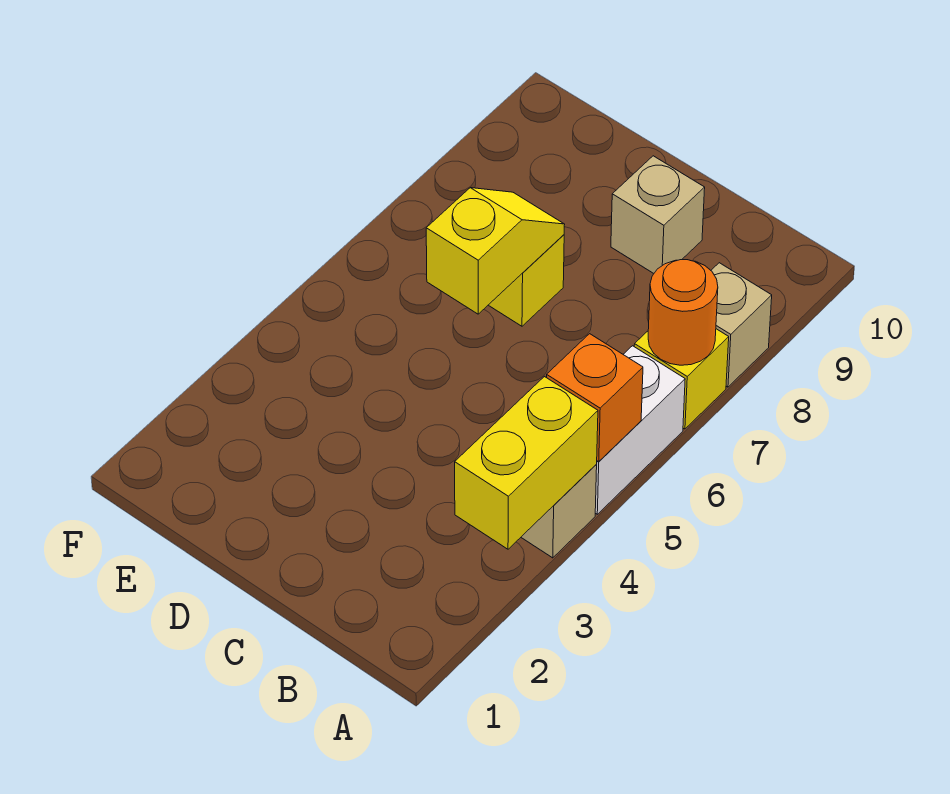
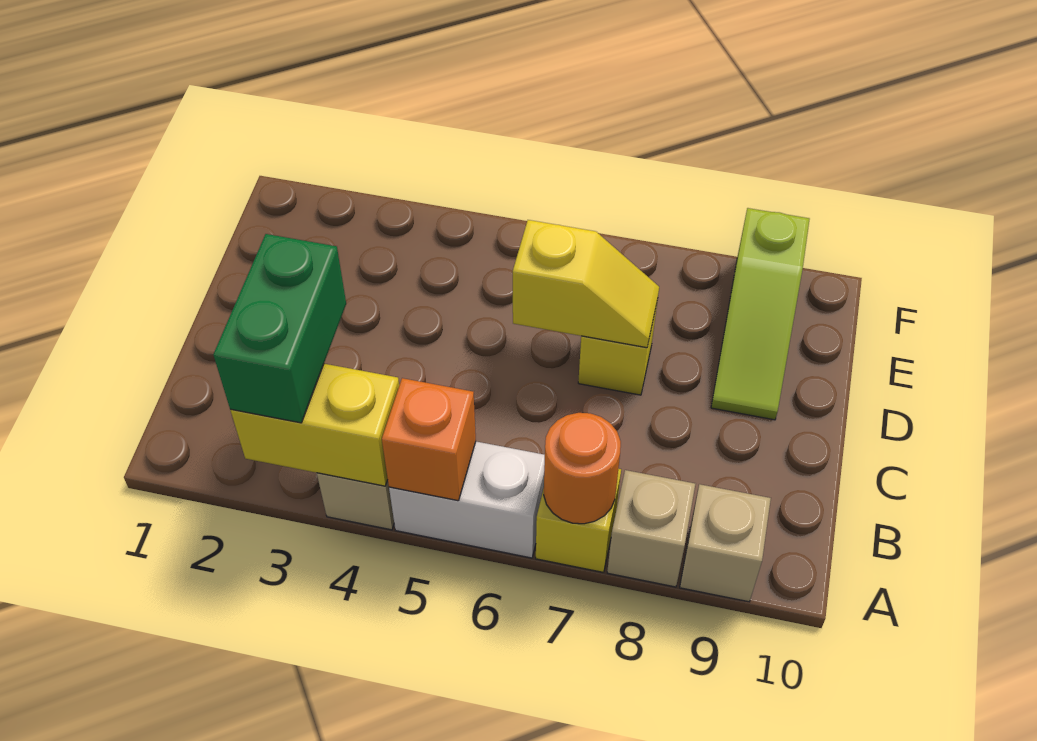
none -> green brick A3:B3 level 3
tan brick C9 level 1 -> tan brick A9 level 1
none -> lime slope D9:F9 level 1 top F

